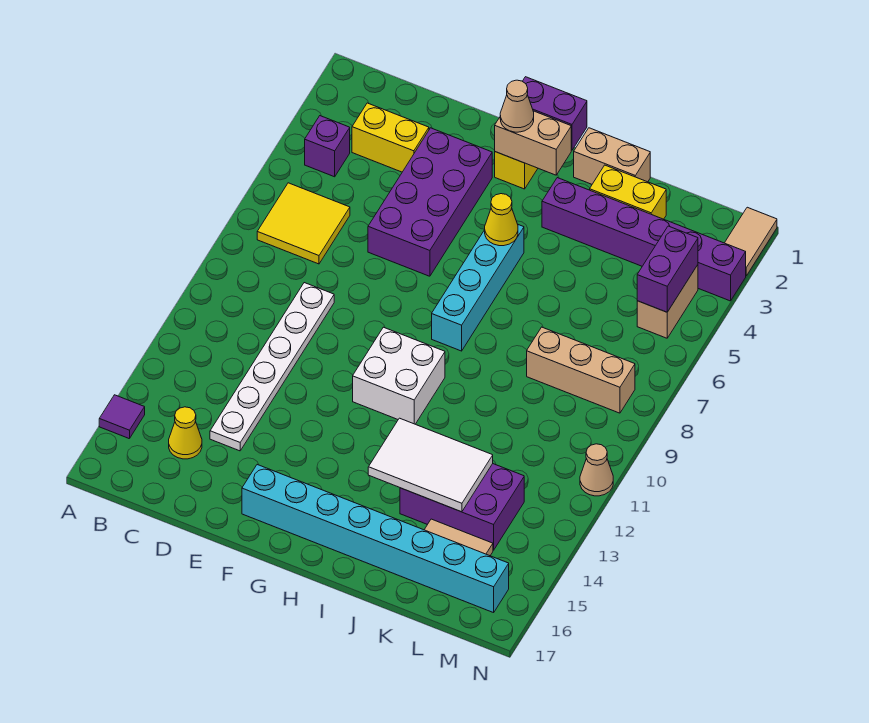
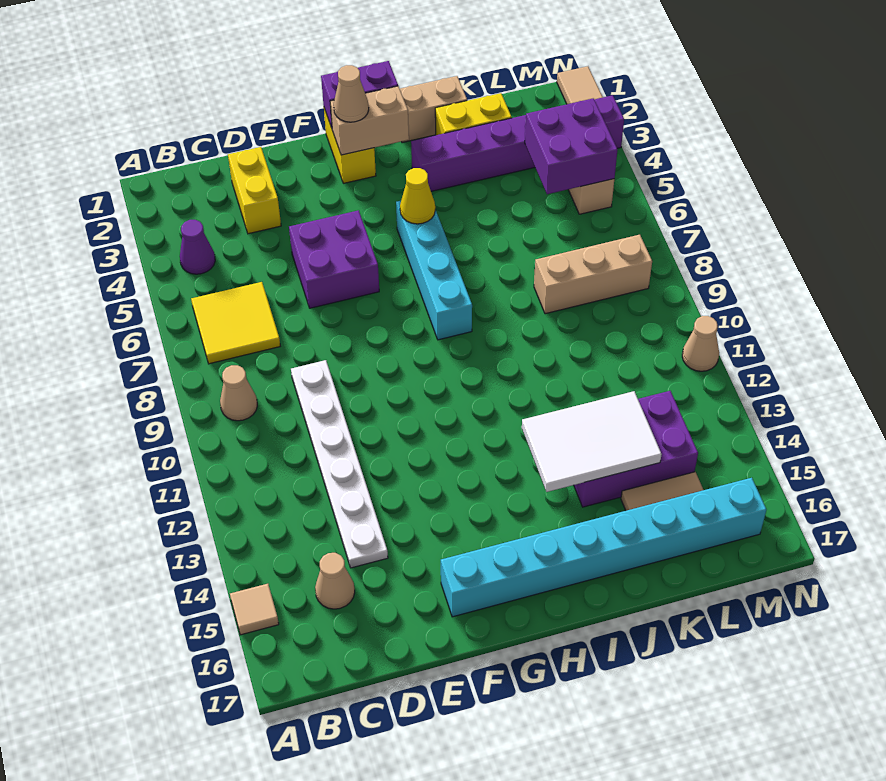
purple tile A15 level 1 -> tan tile A15 level 1
purple brick B4 level 1 -> purple cone B4 level 1
none -> tan cone B9 level 1
yellow brick C3:D3 level 1 -> yellow brick D2:D3 level 1
yellow cone C15 level 1 -> tan cone C15 level 1
purple brick E3:F6 level 1 -> purple brick E5:F6 level 1
white brick G10:H11 level 1 -> none
purple brick M4:M5 level 2 -> purple brick L4:M5 level 2

